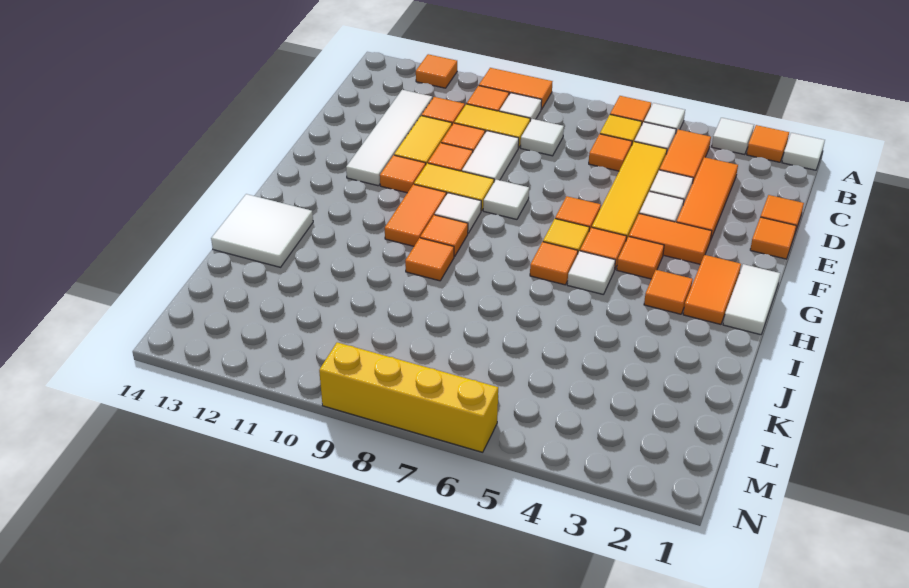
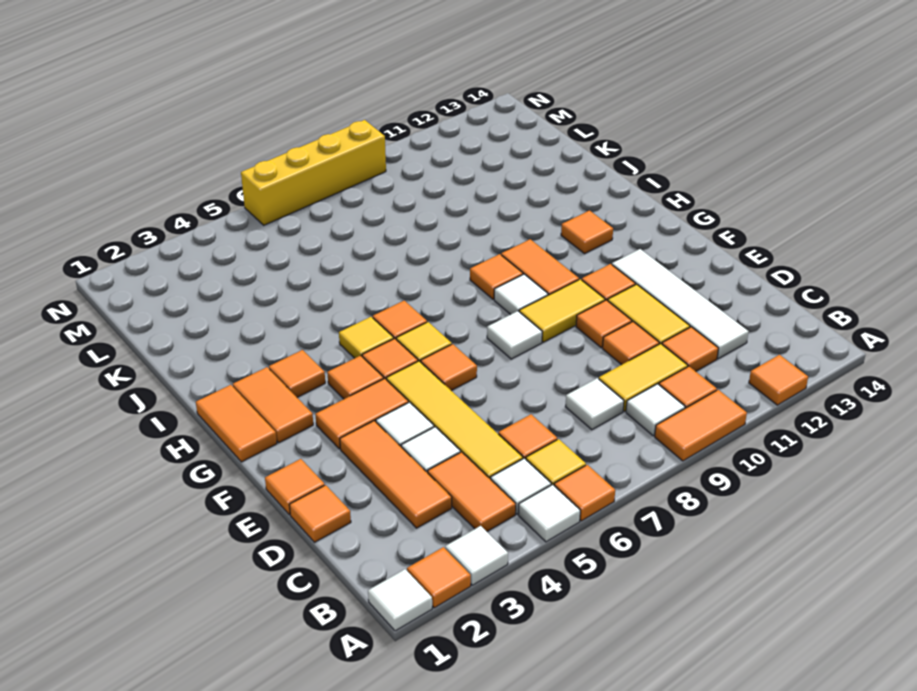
white tile D9:E9 level 1 -> none
white tile G1:H1 level 1 -> orange tile G1:H1 level 1
white tile H5 level 1 -> yellow tile H5 level 1
orange tile I9 level 1 -> orange tile H12 level 1
white tile I13:J14 level 1 -> none

